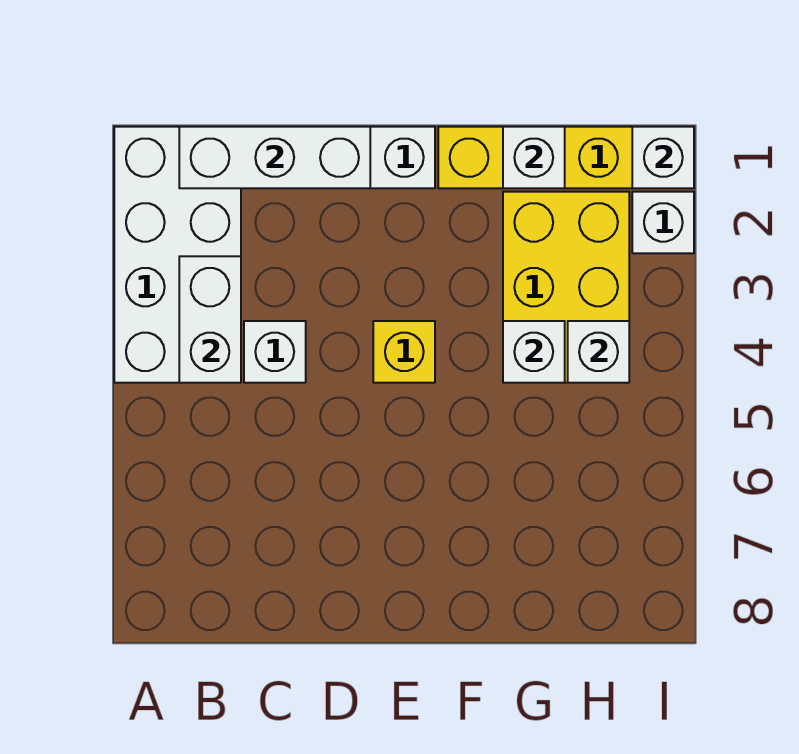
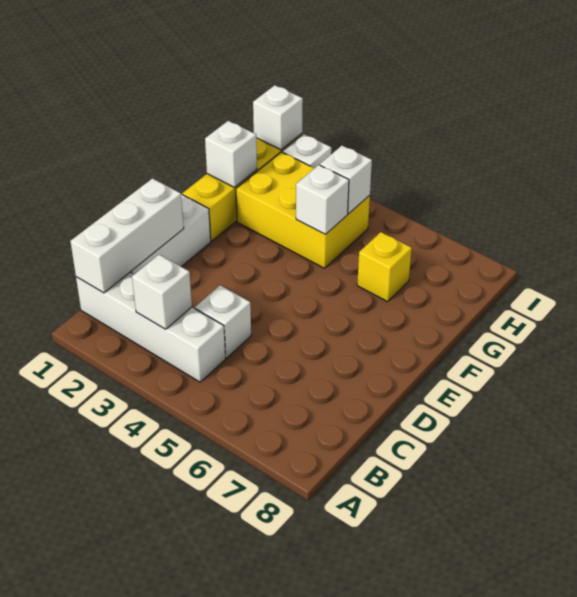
white brick A1:B4 level 1 -> white brick B1:B4 level 1
white brick B3:B4 level 2 -> white brick B3 level 2
yellow brick E4 level 1 -> yellow brick G6 level 1

